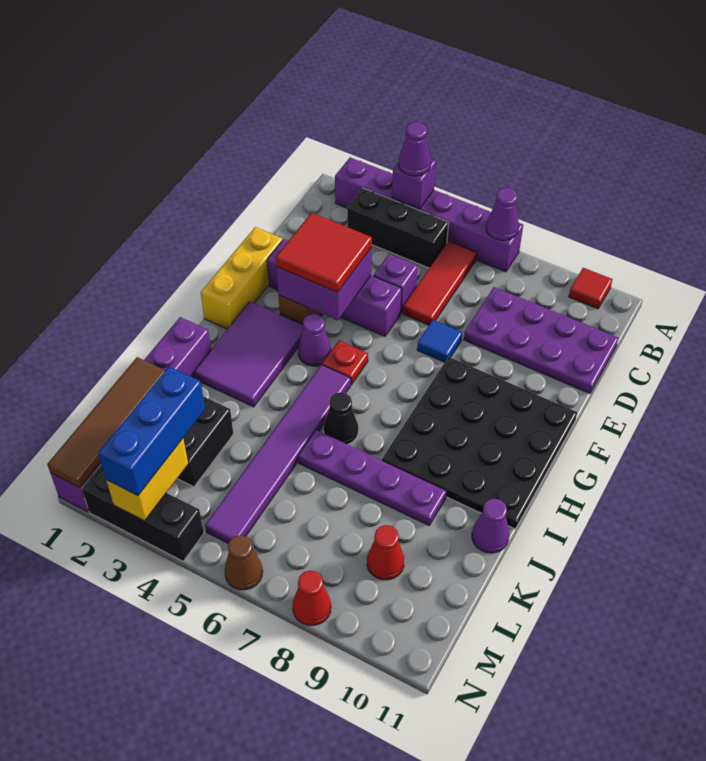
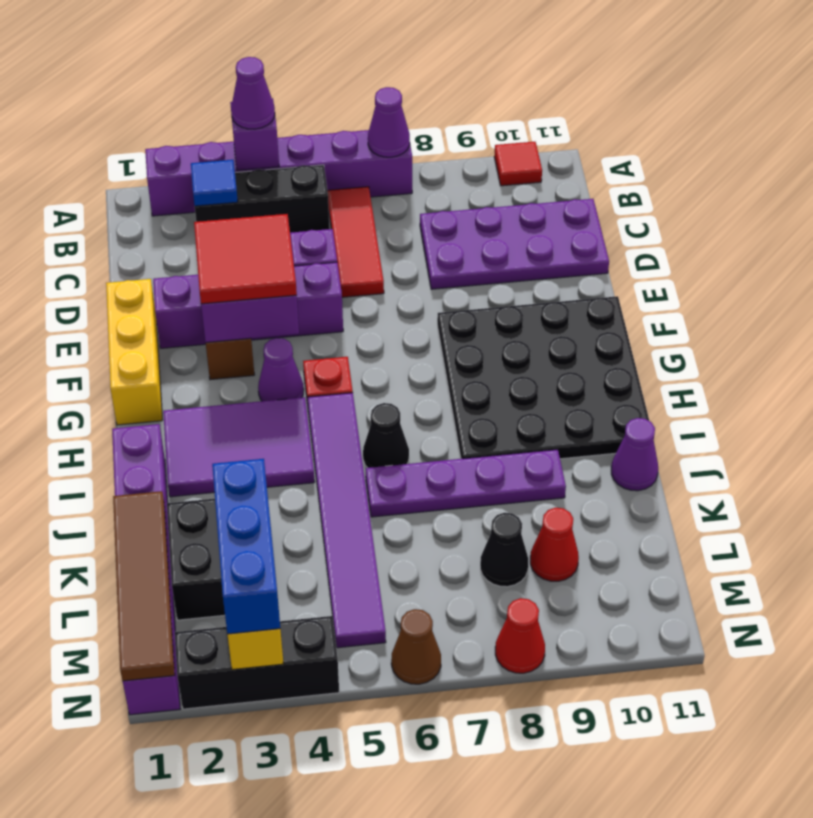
blue tile E7 level 1 -> blue tile B3 level 2
purple tile G2:I3 level 1 -> purple tile H2:I4 level 1
none -> black cone L8 level 1

